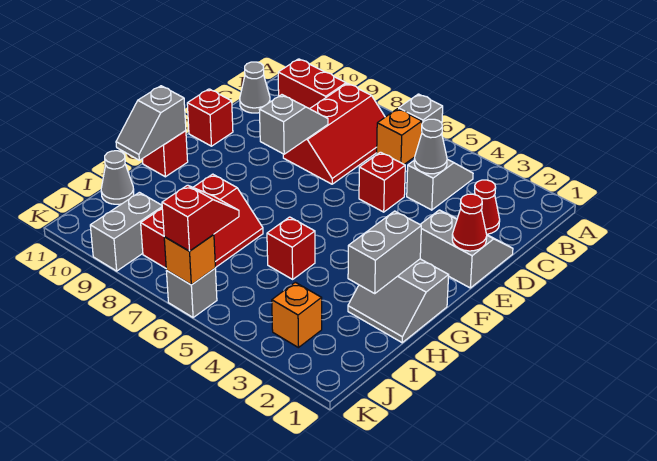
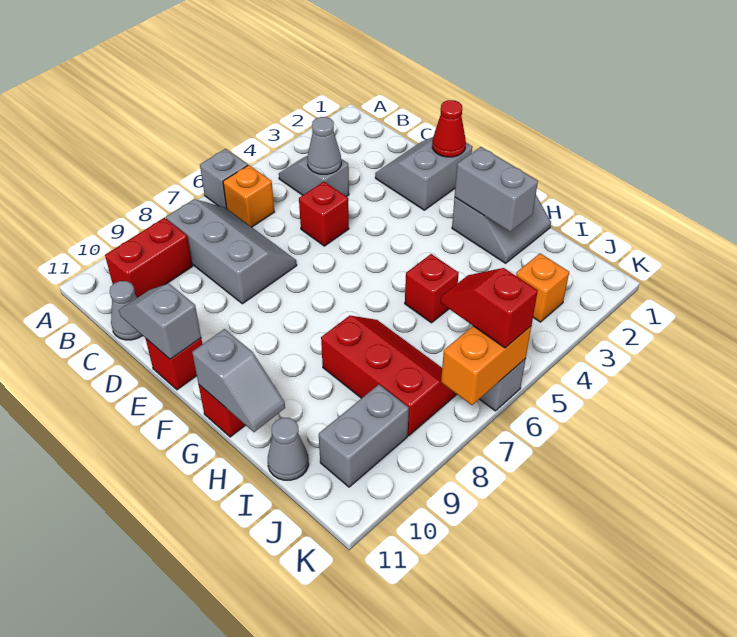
red slope B7:D8 level 1 top 8 -> grey slope B7:D8 level 1 top 8
red cone C2 level 1 -> none
grey slope D8:E8 level 2 top E -> grey slope D11:E11 level 2 top E
grey brick J9:K9 level 1 -> grey brick J9:J10 level 1
orange brick K6 level 2 -> orange brick K6:K7 level 2

